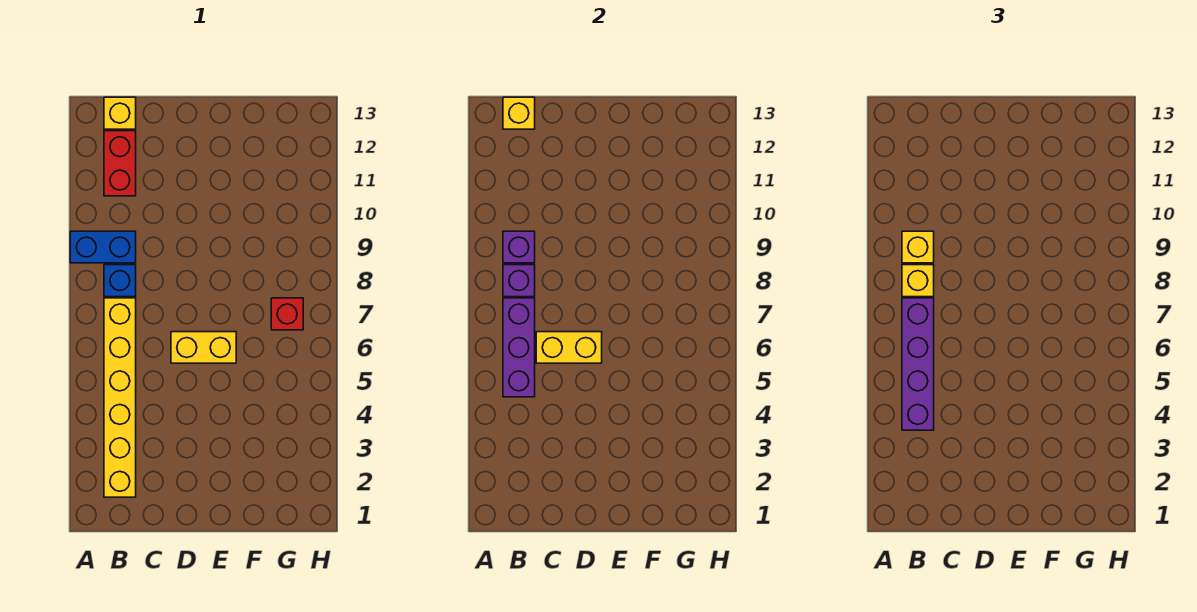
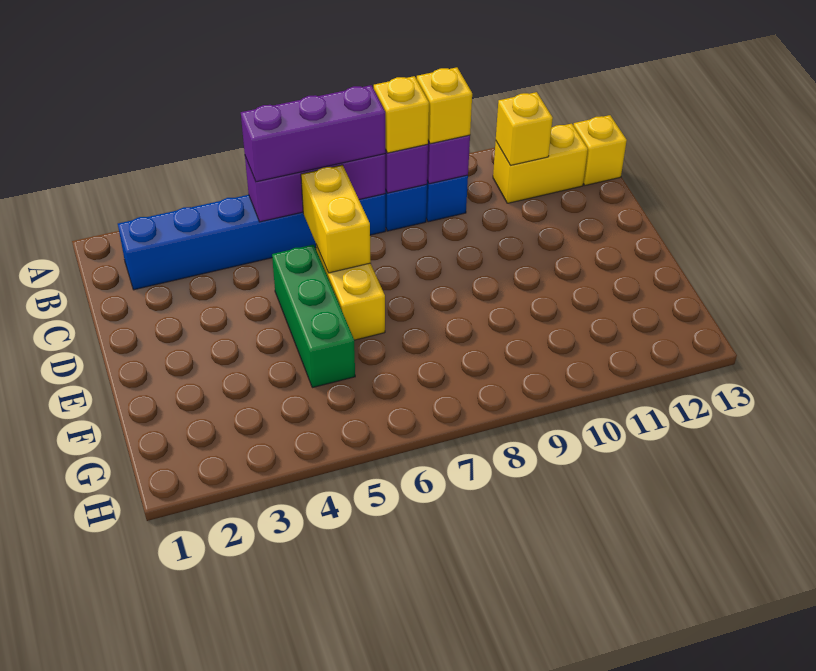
yellow brick B2:B7 level 1 -> blue brick B2:B7 level 1
purple brick B4:B7 level 3 -> purple brick B5:B7 level 3
red brick B11:B12 level 1 -> yellow brick B11:B12 level 1
yellow brick B13 level 2 -> yellow brick B11 level 2
none -> green brick D5:F5 level 1
red brick G7 level 1 -> none

